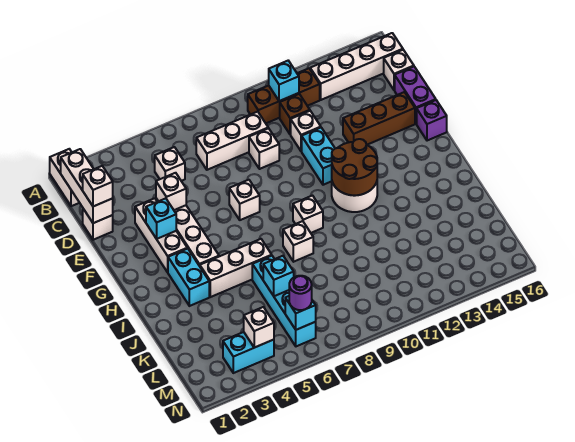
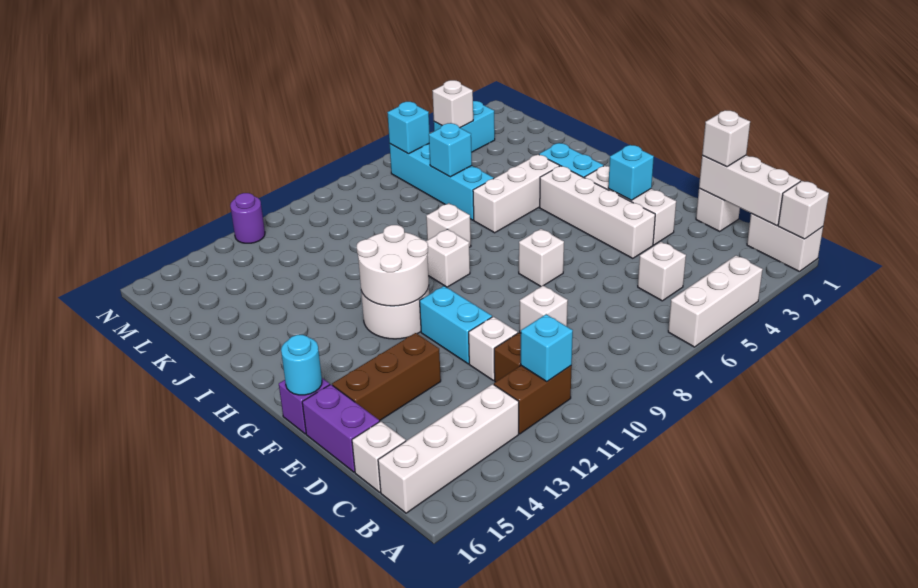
brown brick B10:B12 level 1 -> brown brick B11:B12 level 1
white brick C7:C9 level 1 -> white brick A4:A6 level 1
white brick E4 level 2 -> white brick A1 level 2
none -> cyan round brick F16 level 2
brown round brick G11:H12 level 2 -> white round brick G11:H12 level 2
purple round brick M6 level 3 -> purple round brick N12 level 1

